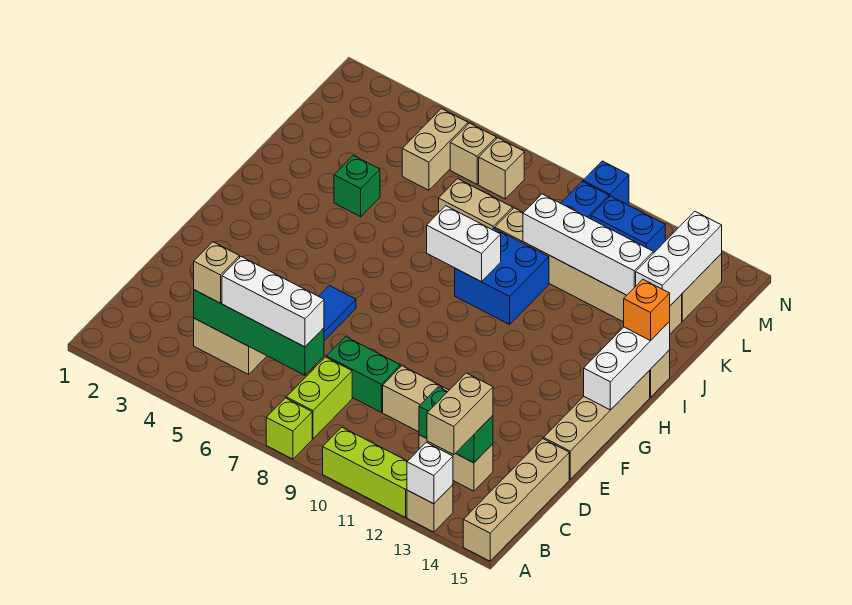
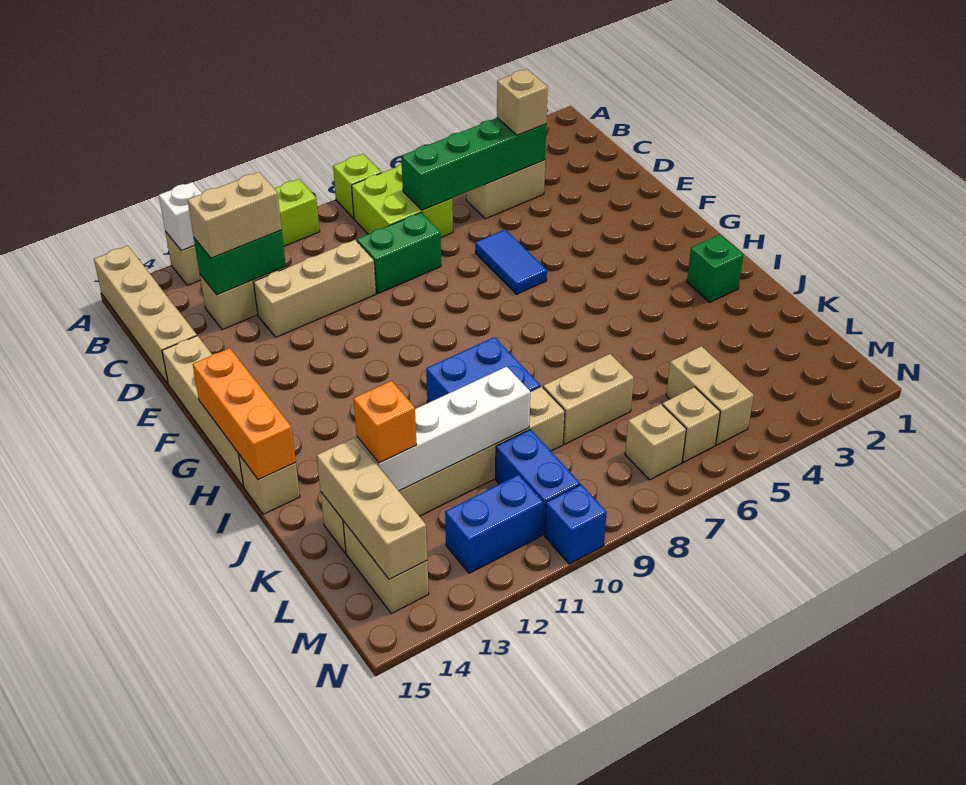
lime brick B8:C8 level 1 -> lime brick B7:C8 level 1
tan brick B13:C13 level 3 -> tan brick C12:C13 level 3
white brick C5:C7 level 3 -> none
white brick G15:I15 level 2 -> orange brick G15:I15 level 2
white brick I8:I9 level 2 -> none
orange brick I15 level 3 -> orange brick K13 level 3
green brick J4 level 1 -> green brick I2 level 1
white brick K14:M14 level 2 -> tan brick K14:M14 level 2

